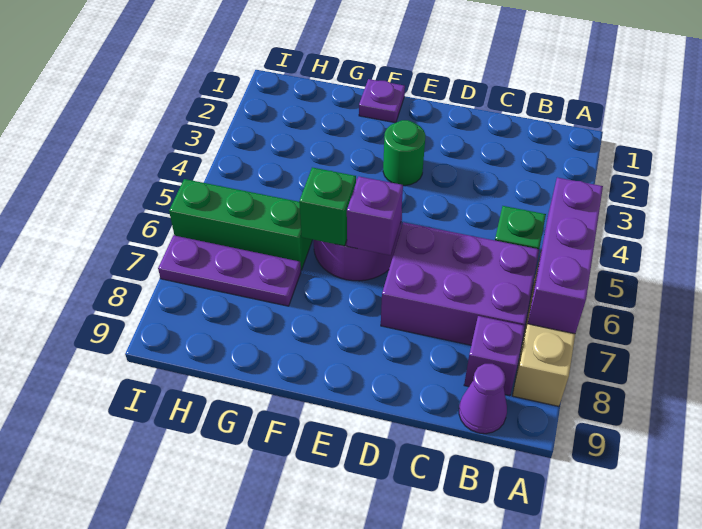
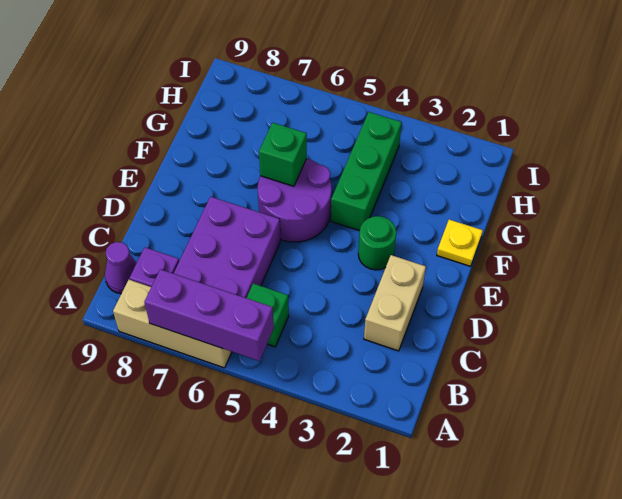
none -> tan brick C2:D2 level 1
purple brick E6 level 2 -> none
purple plate F1 level 1 -> yellow plate F1 level 1
green brick G6:I6 level 1 -> green brick F4:H4 level 1
purple plate G7:I7 level 1 -> none

